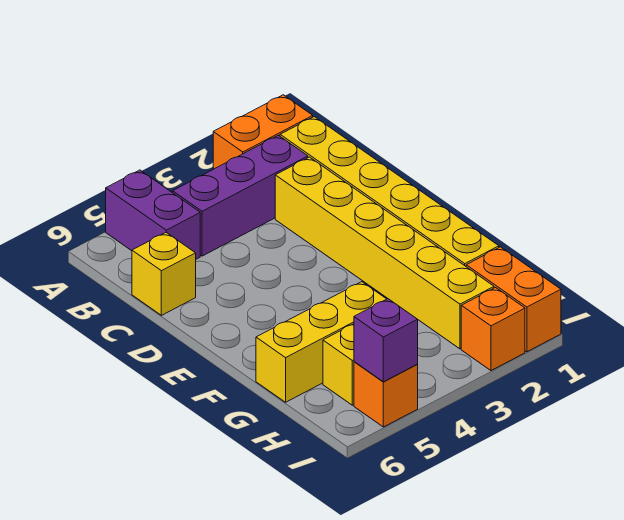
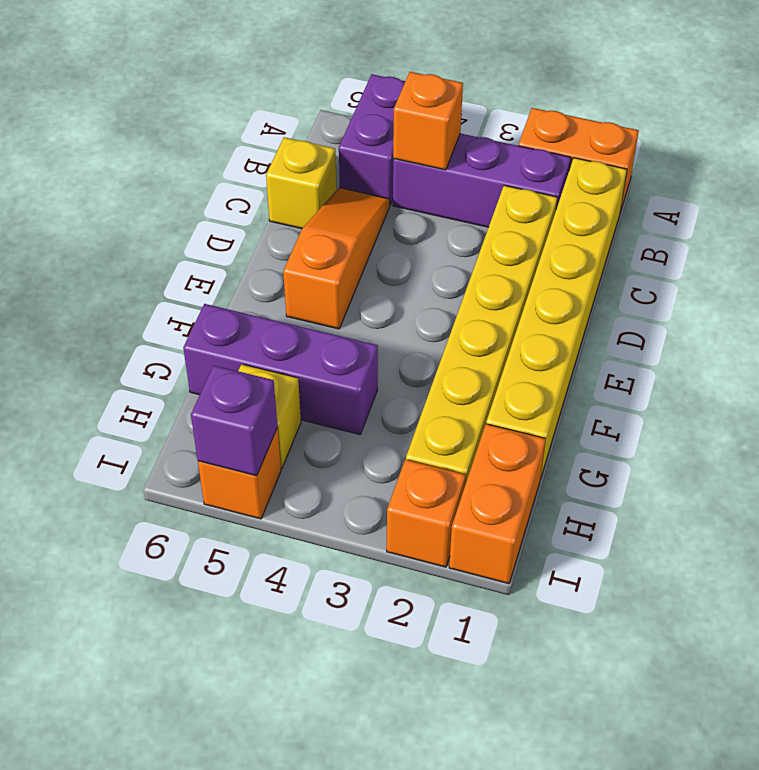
none -> orange brick B4 level 2
none -> orange slope C5:E5 level 1 top E
yellow brick G4:G6 level 1 -> purple brick G4:G6 level 1

